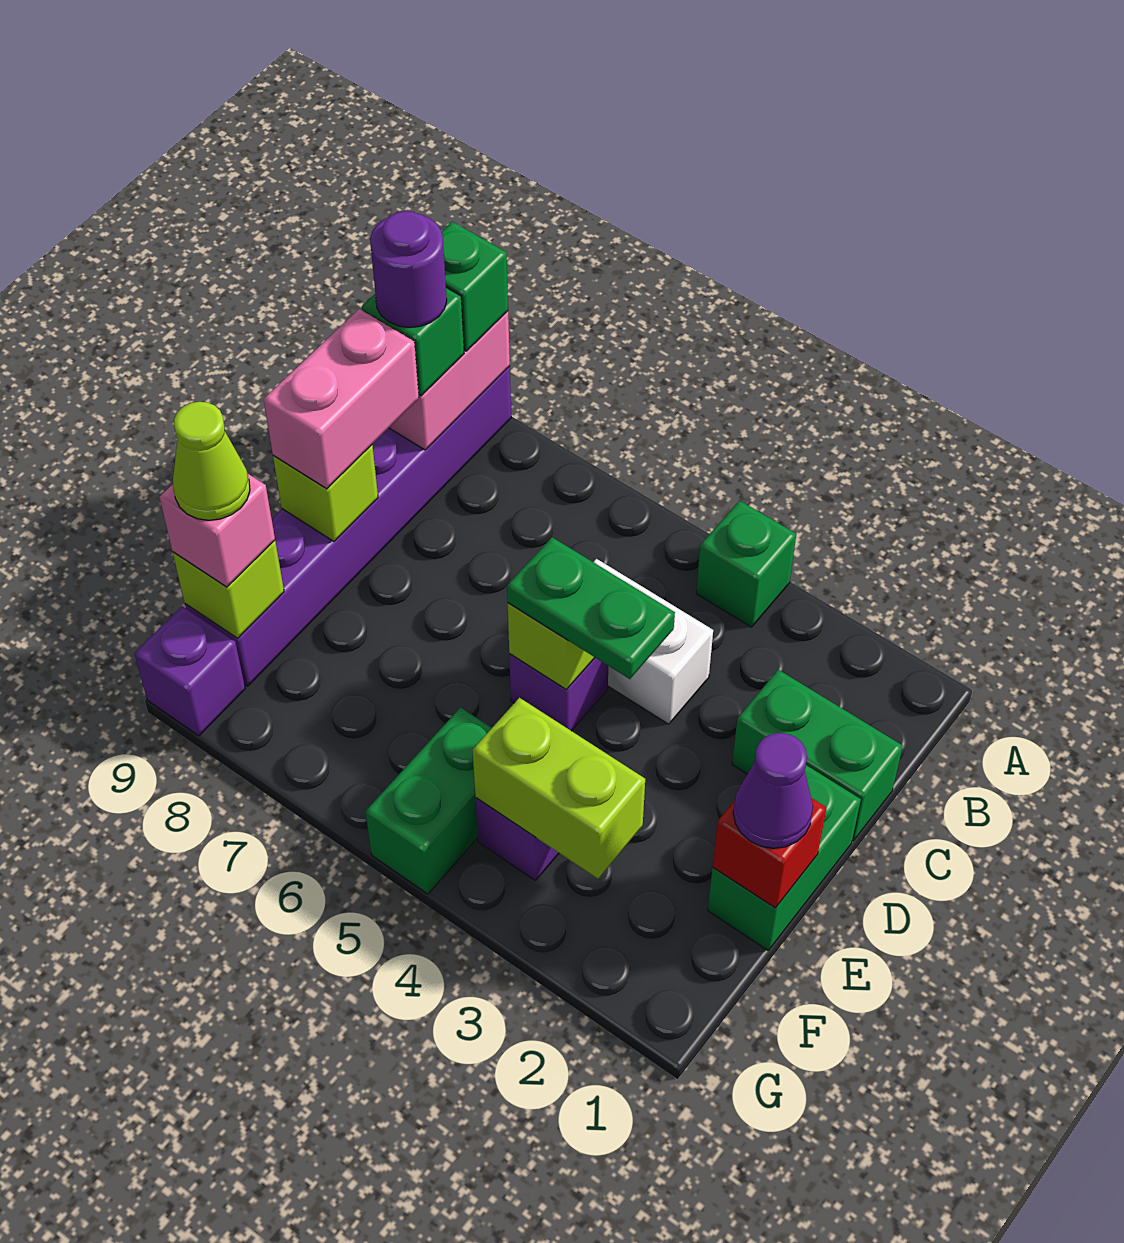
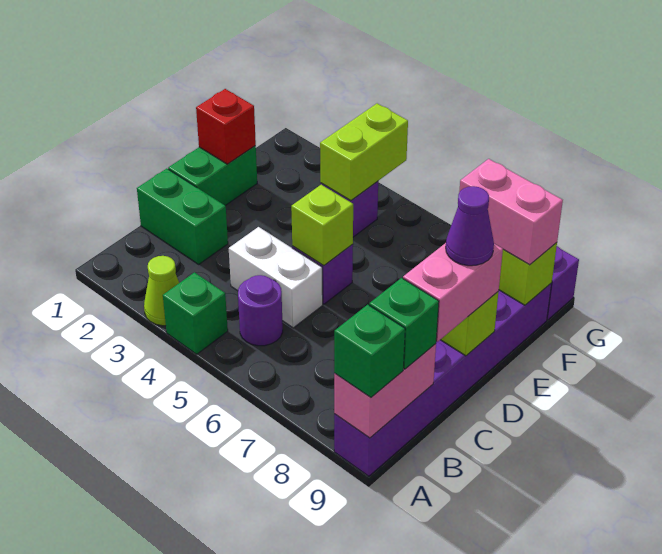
purple round brick B9 level 4 -> purple round brick B5 level 1
green plate D4:D5 level 3 -> none
purple cone E1 level 3 -> purple cone D9 level 4
lime brick F3:F4 level 2 -> lime brick F4:G4 level 2
green brick F5:G5 level 1 -> none
pink brick F9 level 3 -> pink brick F8:F9 level 3
lime cone F9 level 4 -> lime cone A3 level 1

